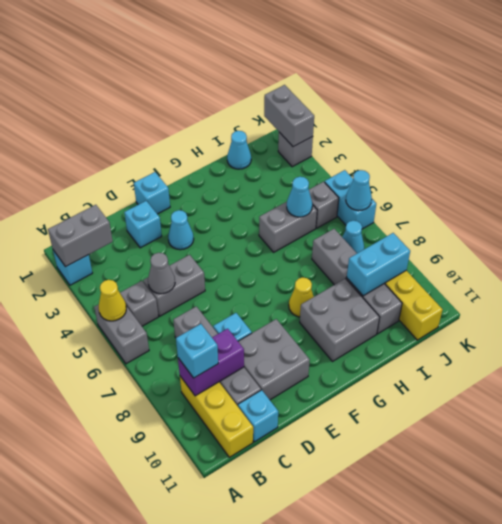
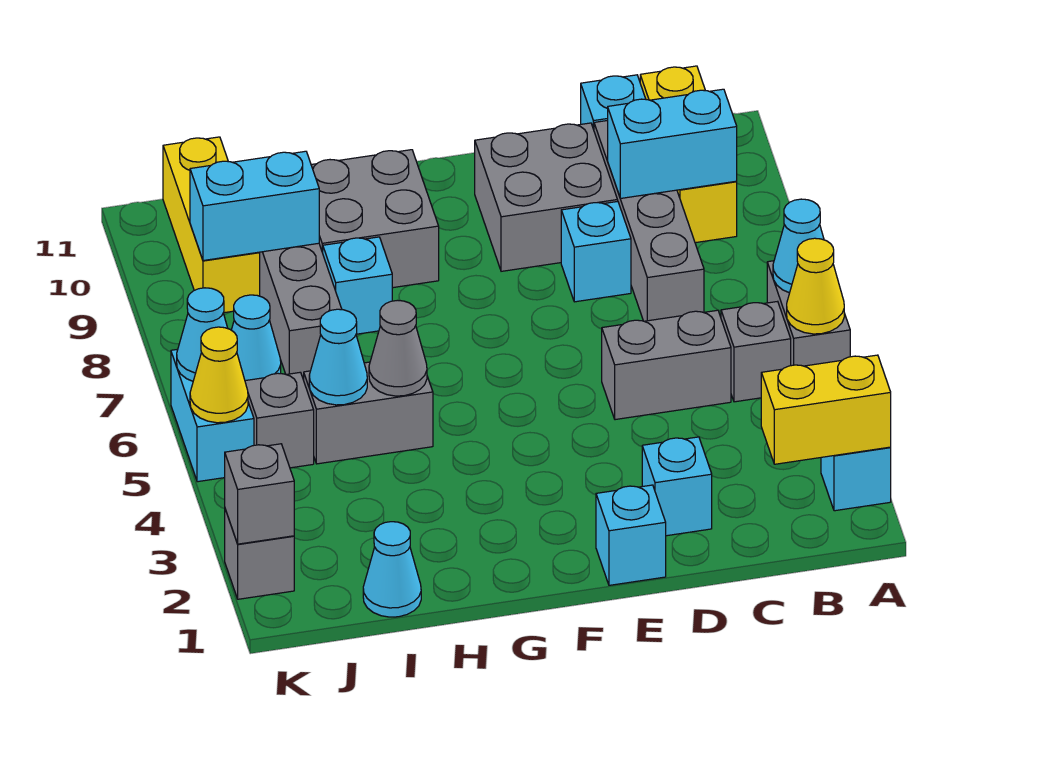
grey brick A2:B2 level 2 -> yellow brick A2:B2 level 2
purple brick B9:C9 level 2 -> cyan brick B9:C9 level 2
cyan brick B9 level 3 -> cyan brick H8 level 1
grey cone C5 level 2 -> grey cone H5 level 2
cyan cone E3 level 1 -> cyan cone A6 level 2
yellow cone G8 level 1 -> yellow cone K5 level 2
grey brick K1:K2 level 2 -> grey brick K2 level 2

